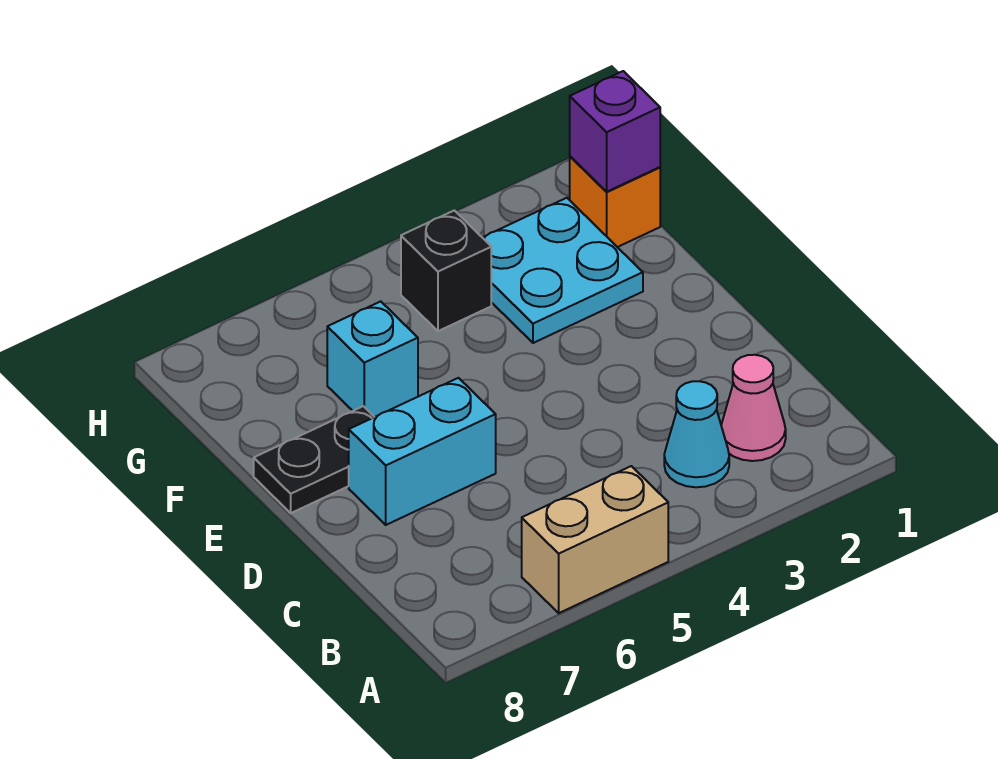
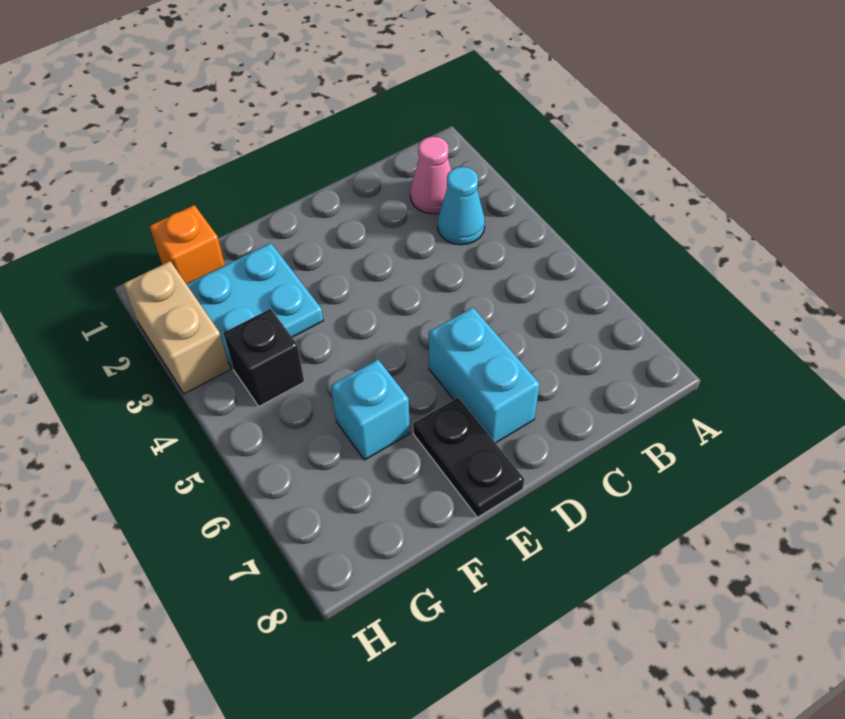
tan brick A5:A6 level 1 -> tan brick H2:H3 level 1
purple brick G1 level 2 -> none

